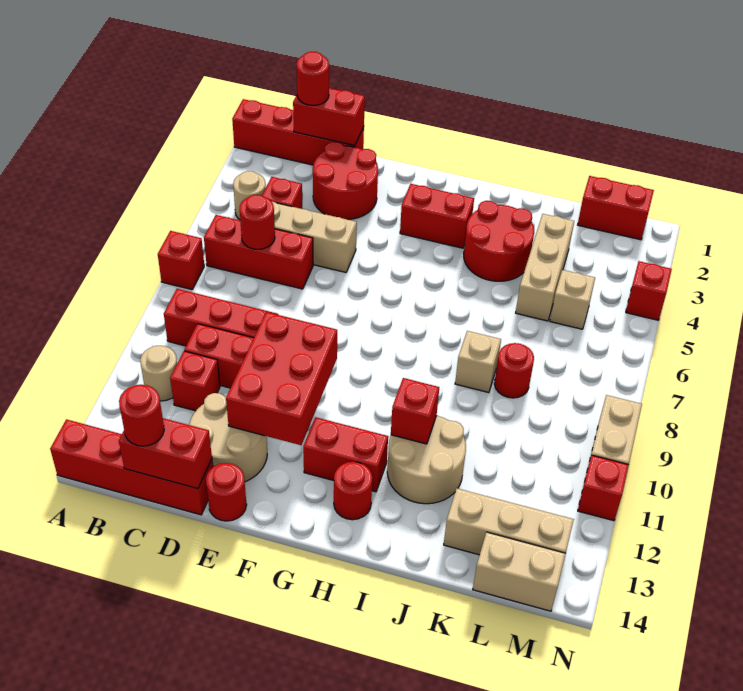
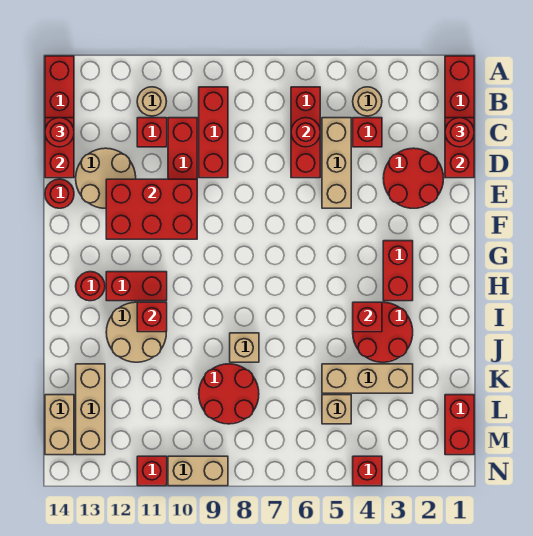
red brick A7 level 1 -> red brick I4 level 2
red brick G12:H12 level 1 -> red brick H11:H12 level 1
red round brick K8 level 1 -> red round brick K8:L9 level 1

